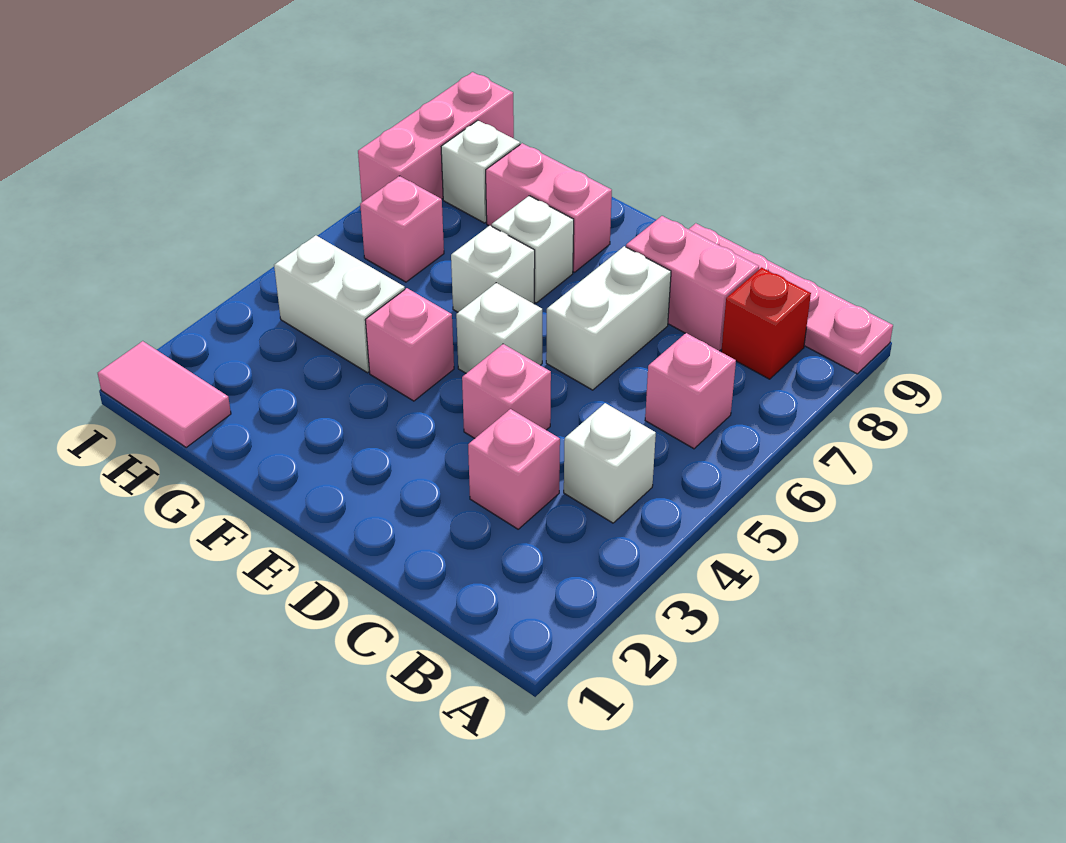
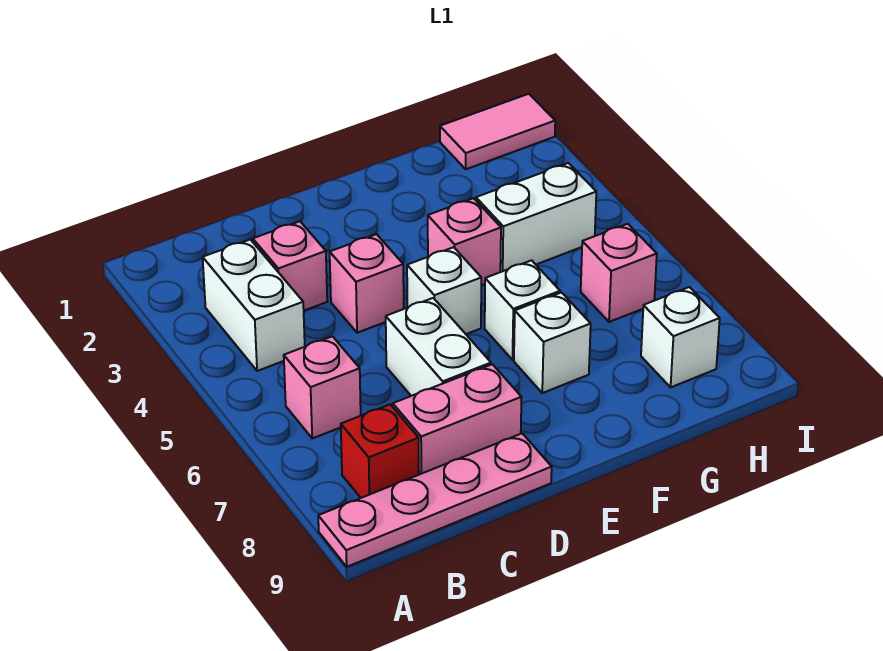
white brick B4 level 1 -> white brick B3:B4 level 1
pink brick F8:G8 level 1 -> none
pink brick I7:I9 level 1 -> none

